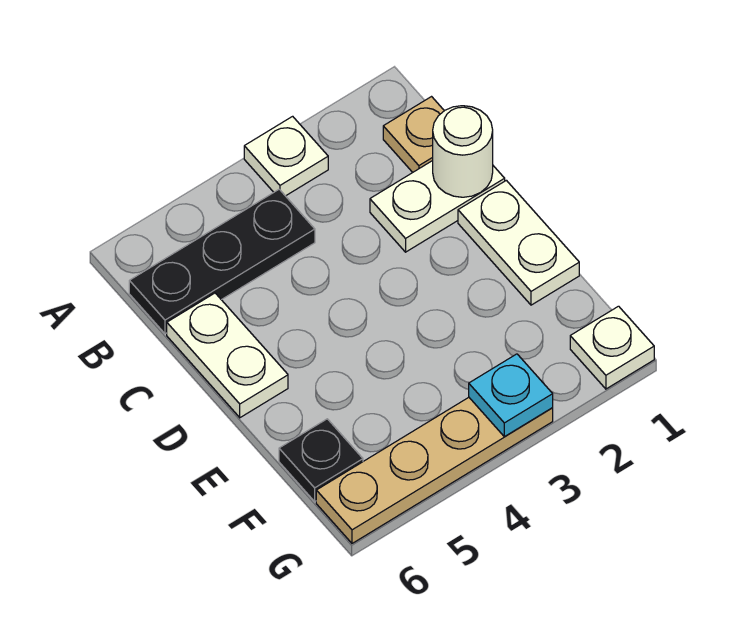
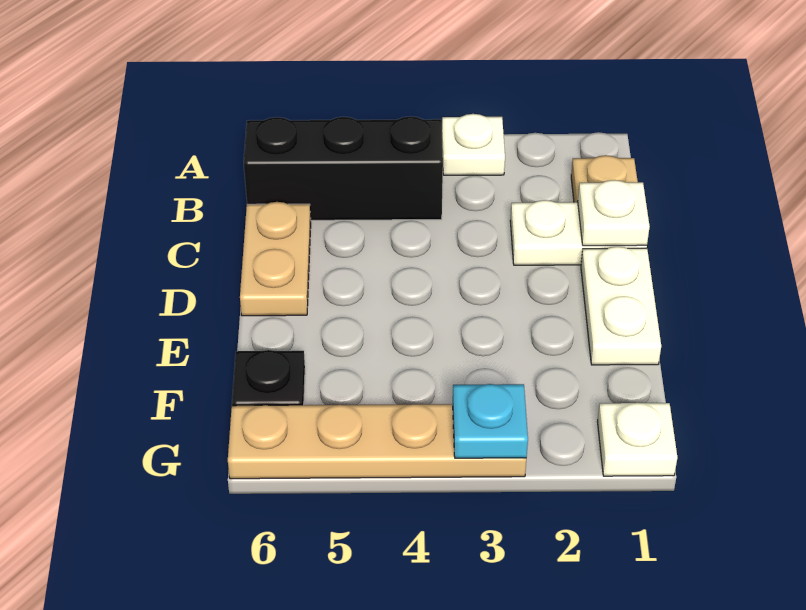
black plate B4:B6 level 1 -> black brick B4:B6 level 1
white round brick C1 level 2 -> white plate C1 level 2
white plate C6:D6 level 1 -> tan plate C6:D6 level 1

